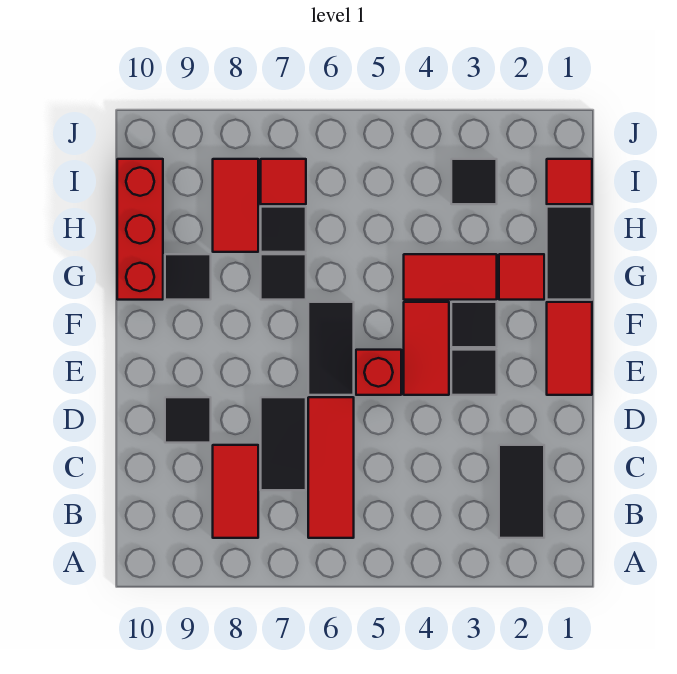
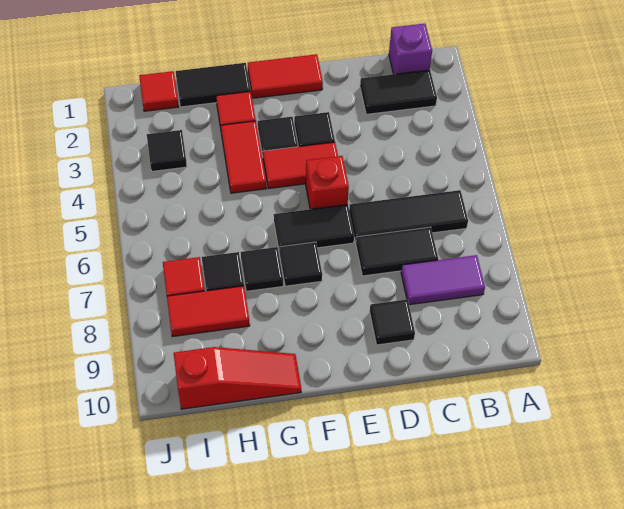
none -> purple brick B1 level 1
red tile B6:D6 level 1 -> black tile B6:D6 level 1
red tile B8:C8 level 1 -> purple tile B8:C8 level 1
black tile G9 level 1 -> black tile F7 level 1
red brick G10:I10 level 1 -> red slope G10:I10 level 1 top I

